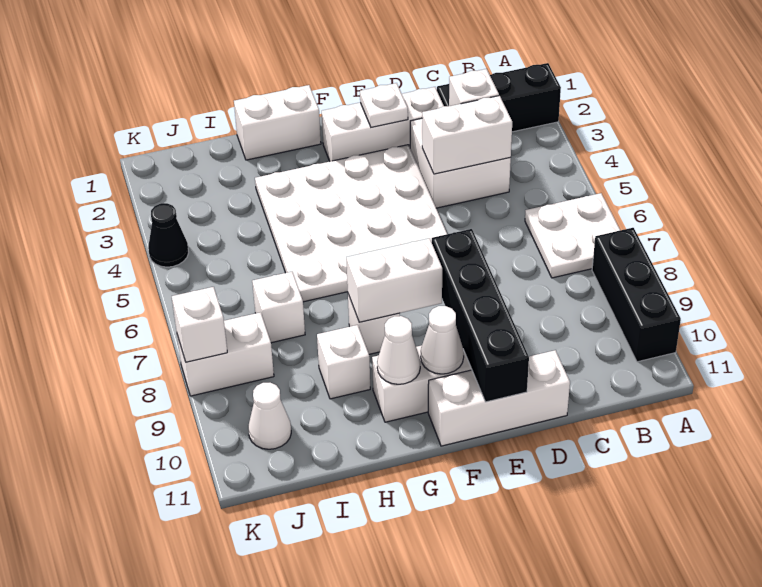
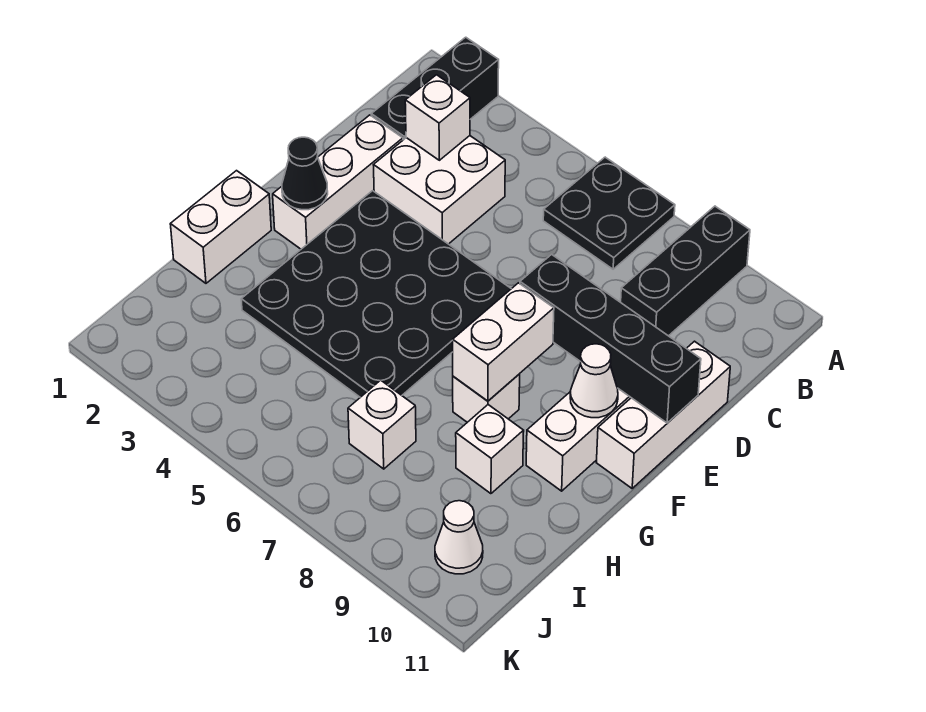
white plate A6:B7 level 1 -> black plate A6:B7 level 1
black brick A8:A10 level 1 -> black brick A9:C9 level 1
white brick C4:D4 level 2 -> none
white plate E2 level 2 -> none
white plate E3:H6 level 1 -> black plate E3:H6 level 1
white cone G10 level 2 -> none
white brick J8:K8 level 1 -> none
black cone K4 level 1 -> black cone F2 level 2
white brick K8 level 2 -> none

